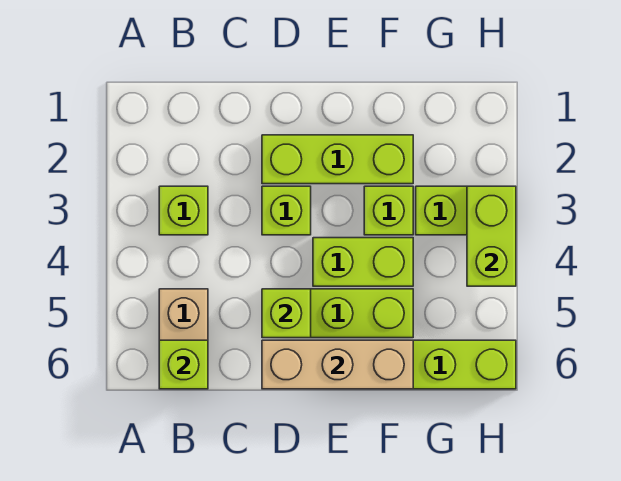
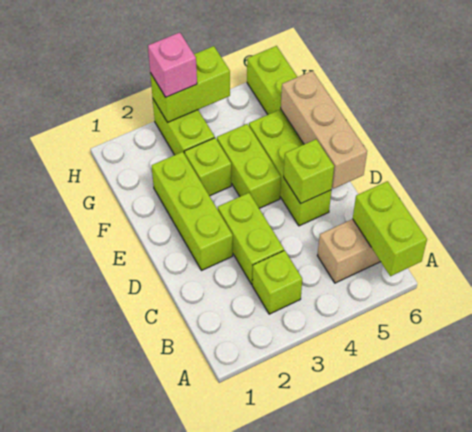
lime brick B6 level 2 -> lime brick A6:B6 level 2
lime brick D3 level 1 -> lime brick C3:D3 level 1
none -> pink brick H3 level 3

